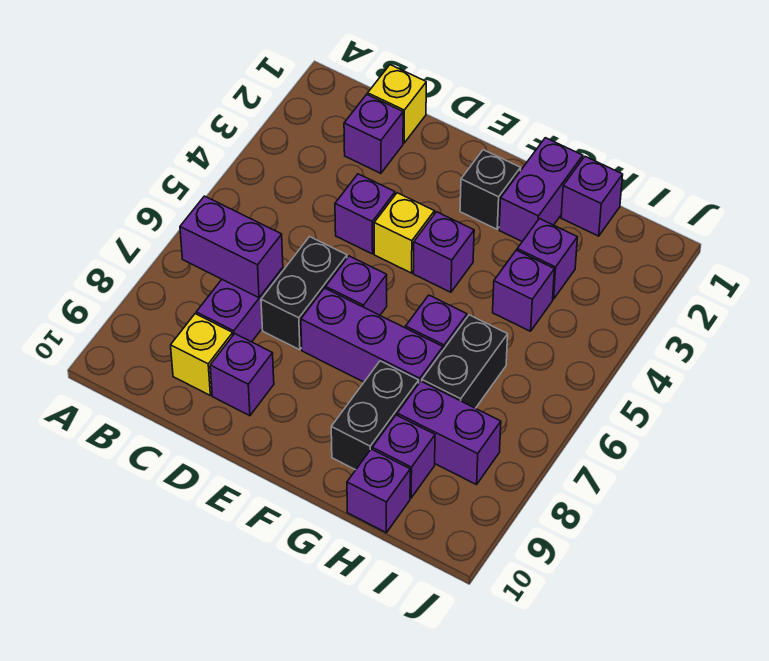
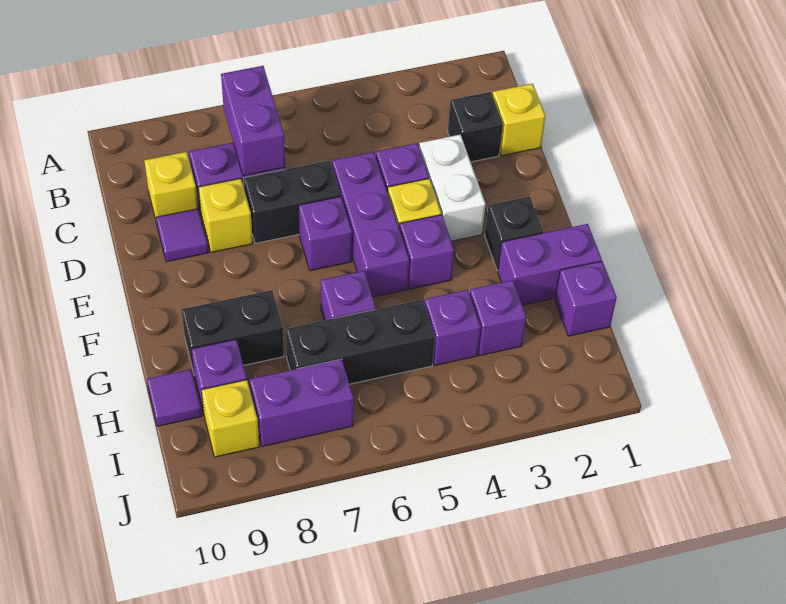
purple brick C2 level 1 -> black brick C2 level 1
none -> white brick D3:E3 level 1
none -> yellow brick D8 level 1
purple brick D9 level 1 -> purple tile D9 level 1
purple brick E7:G7 level 1 -> purple brick D5:F5 level 1
black brick H6:H7 level 1 -> black brick H5:H7 level 1
purple brick H8:I8 level 1 -> purple brick I7:I8 level 1
purple brick H10 level 1 -> purple tile H10 level 1
none -> yellow brick I9 level 1

